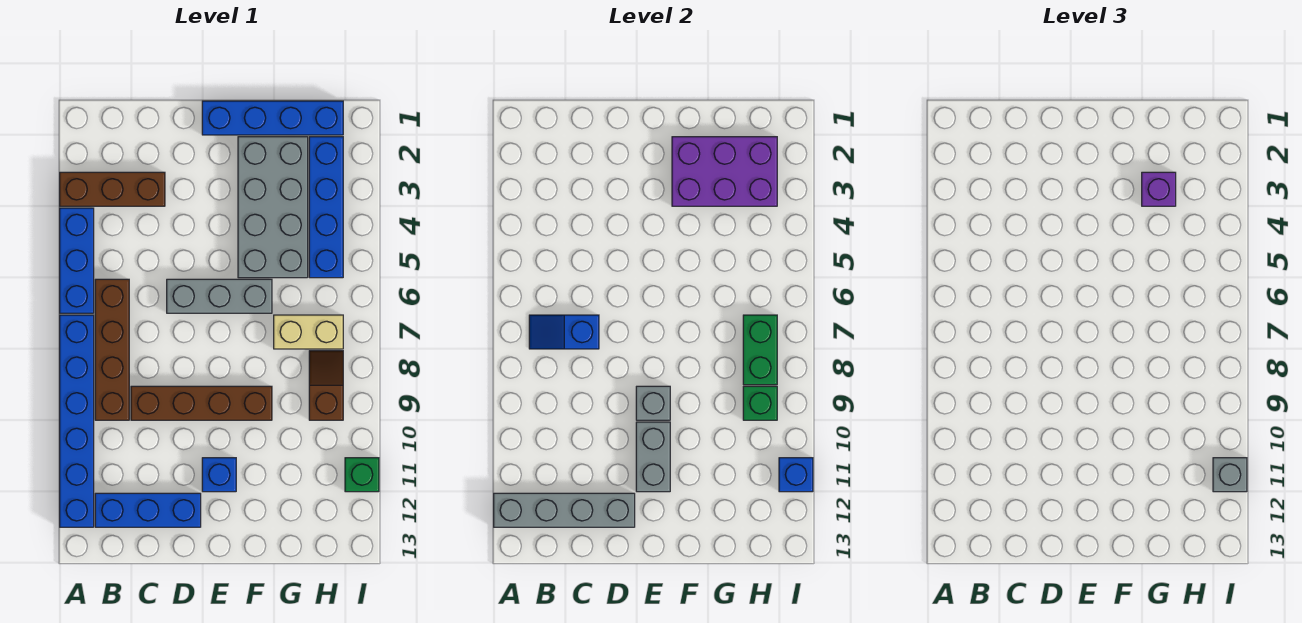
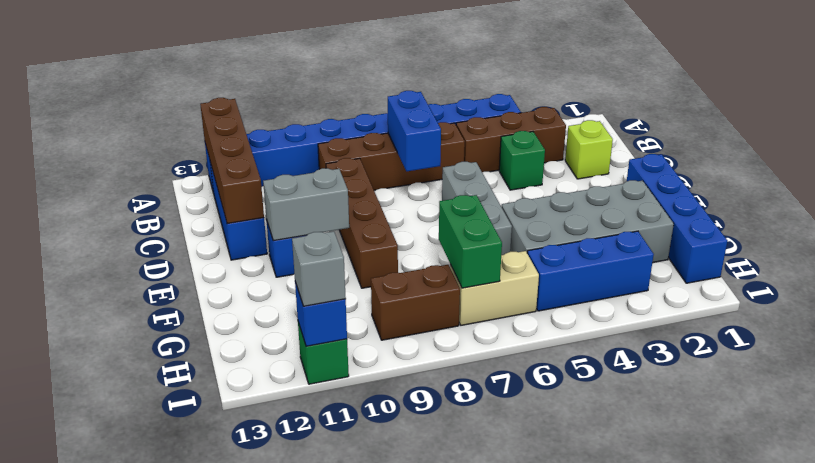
brown brick A3:C3 level 1 -> brown brick B3:B5 level 1
grey brick A12:D12 level 2 -> brown brick A12:D12 level 2
blue slope B7:C7 level 2 top C -> blue brick B7:C7 level 2
none -> lime brick C2 level 1
grey brick E9 level 2 -> none
purple brick F2:H3 level 2 -> none
purple brick G3 level 3 -> none
tan brick G7:H7 level 1 -> tan brick H6:H7 level 1
blue brick H2:H5 level 1 -> blue brick H3:H5 level 1
green brick H7:H8 level 2 -> green brick G7:H7 level 2
brown slope H8:H9 level 1 top 9 -> brown brick H8:H9 level 1
green brick H9 level 2 -> green brick C4 level 1

